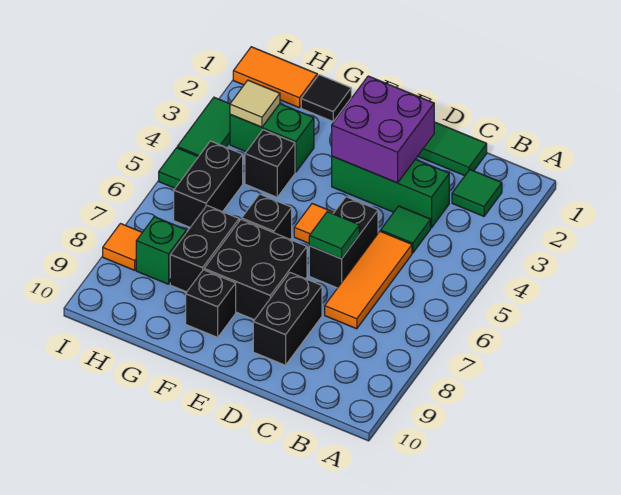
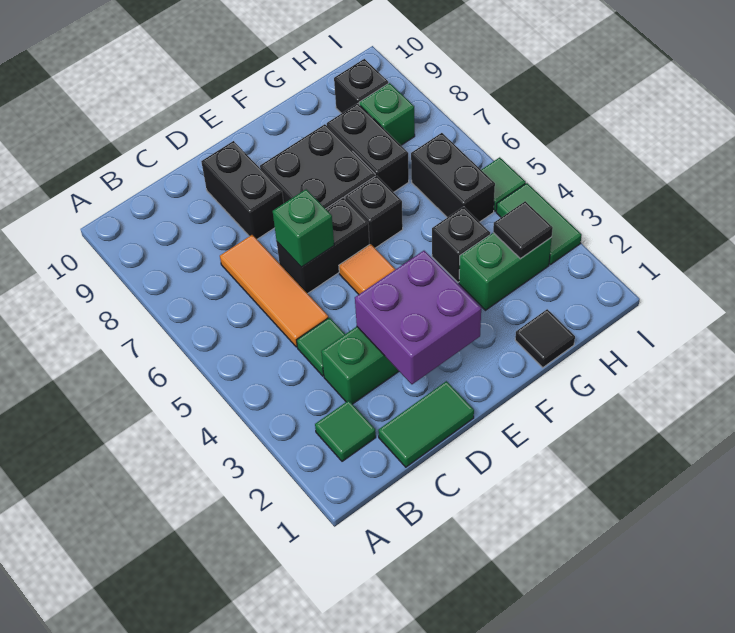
black brick D5:D6 level 1 -> black brick D6:E6 level 1
green tile D6 level 2 -> green brick D6 level 2
black brick F9 level 1 -> black brick H9 level 1
orange tile H1:I1 level 1 -> none
tan tile H3 level 2 -> black tile H3 level 2
orange tile I8 level 1 -> none

